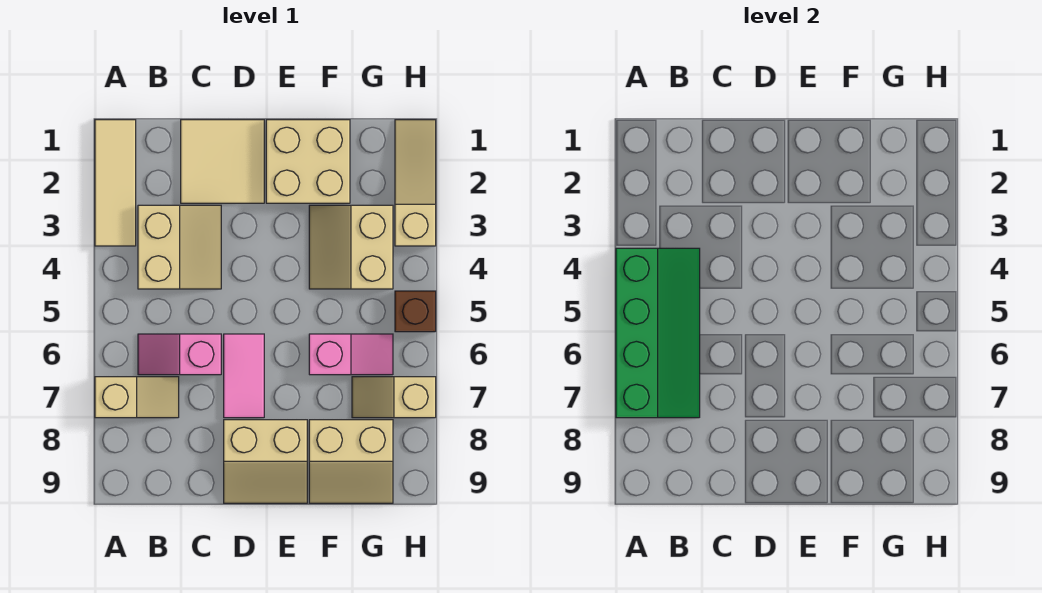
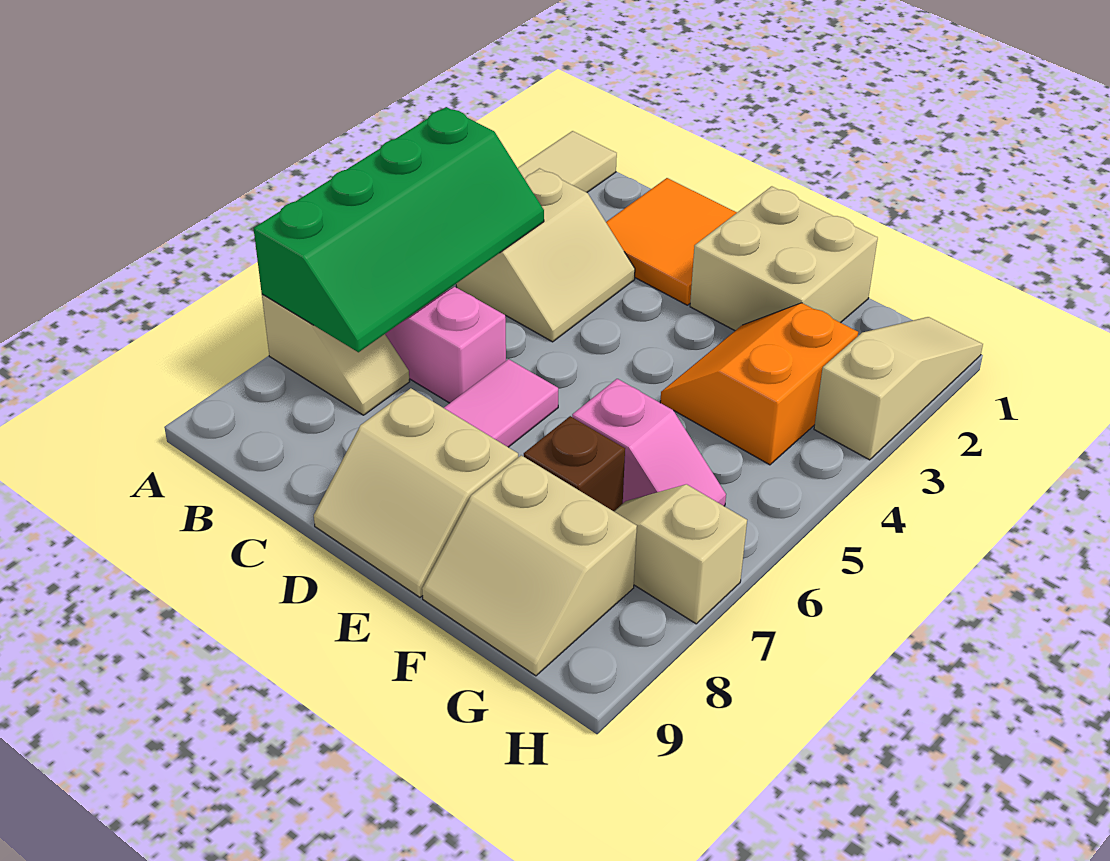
tan tile C1:D2 level 1 -> orange tile C1:D2 level 1
tan slope F3:G4 level 1 top G -> orange slope F3:G4 level 1 top G
brown brick H5 level 1 -> brown brick F7 level 1

